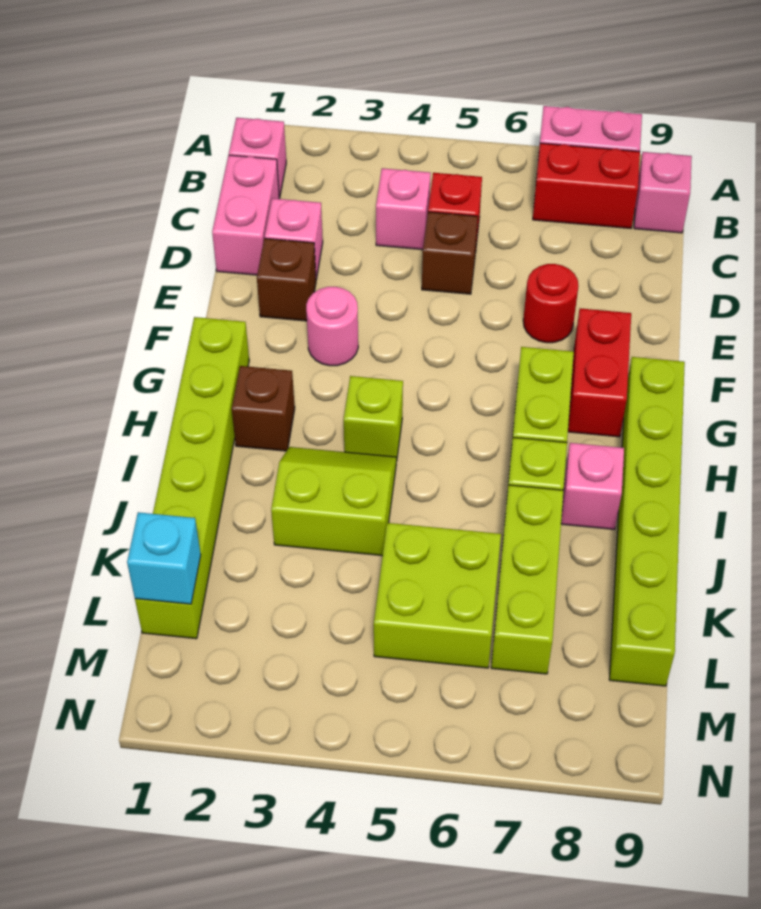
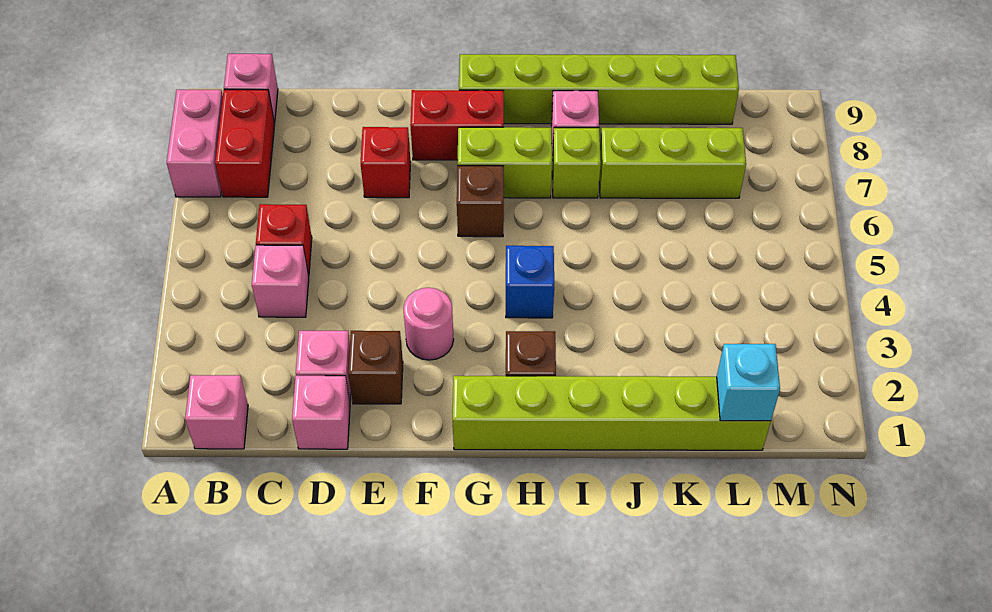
pink brick C1:D1 level 1 -> pink brick D1 level 1
brown brick D5 level 1 -> brown brick G6 level 1
red round brick E7 level 1 -> red brick E7 level 1
lime brick H4 level 1 -> blue brick H4 level 1
lime slope I3:J4 level 1 top J -> none
lime brick K5:L6 level 1 -> none

